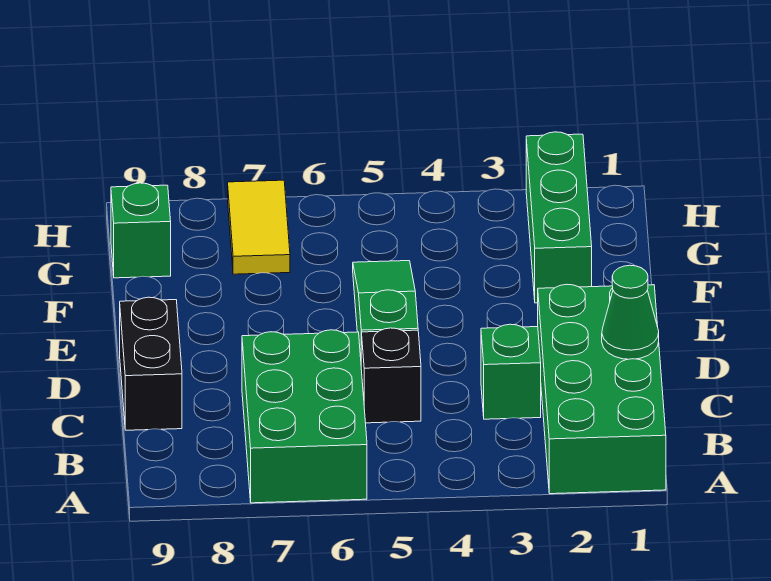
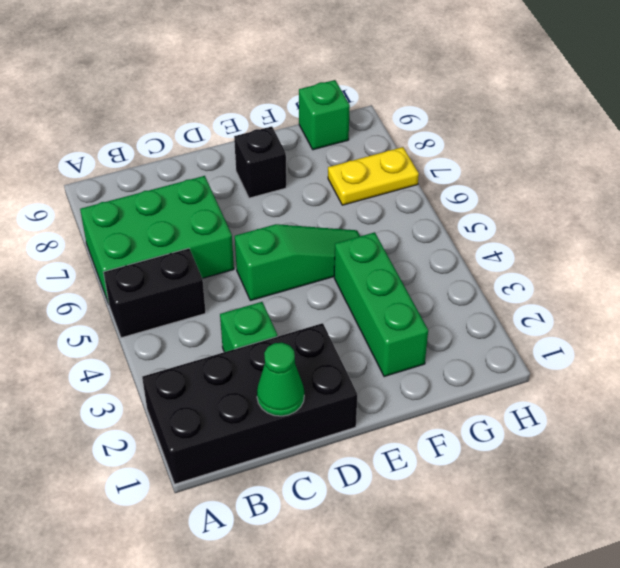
green brick A1:D2 level 1 -> black brick A1:D2 level 1
black brick C5 level 1 -> black brick E8 level 1
black brick C9:D9 level 1 -> black brick A5:B5 level 1
green brick F2:H2 level 1 -> green brick F2:F4 level 1
yellow tile G7:H7 level 1 -> yellow plate G7:H7 level 1

